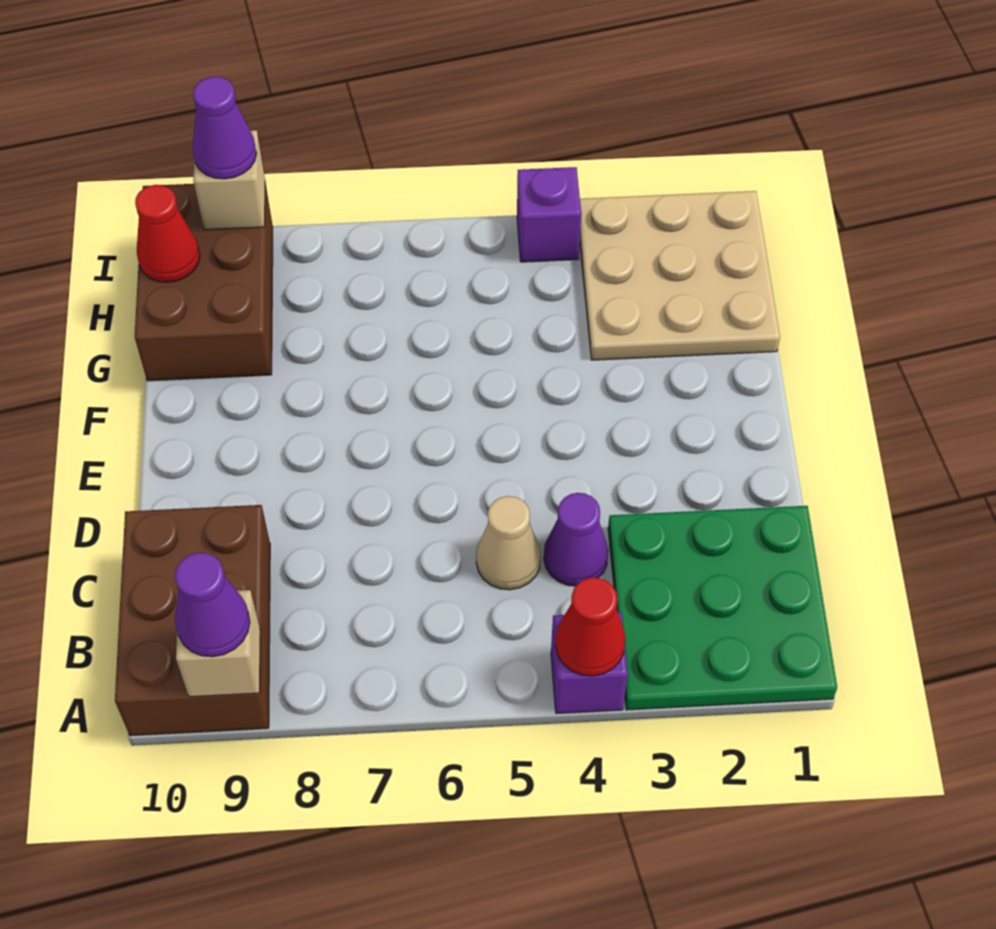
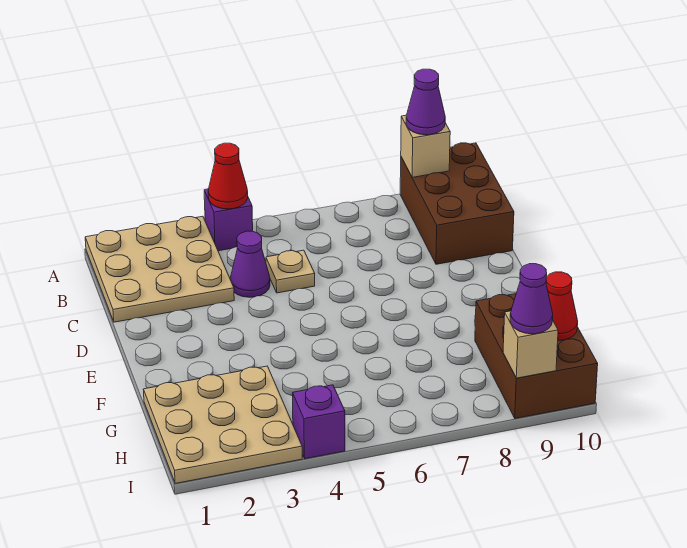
green plate A1:C3 level 1 -> tan plate A1:C3 level 1
tan cone C5 level 1 -> tan plate C5 level 1

